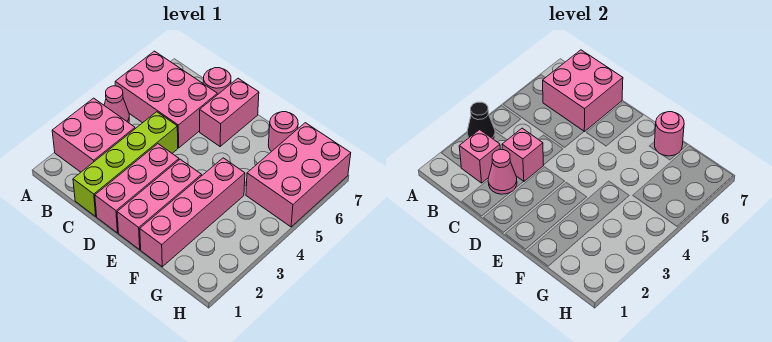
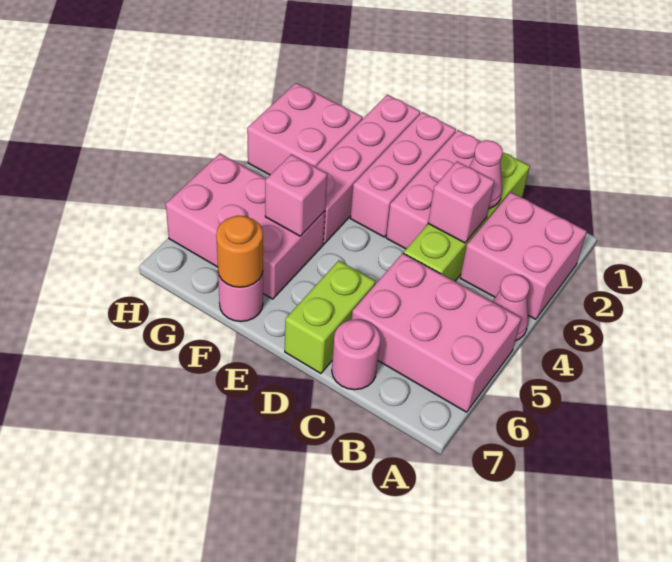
black cone A3 level 2 -> none
pink brick B2 level 2 -> pink brick F5 level 2
pink brick B6:C7 level 2 -> pink brick G2:H3 level 1
pink brick D6:D7 level 1 -> lime brick D6:D7 level 1
pink round brick F7 level 2 -> orange round brick F7 level 2
pink brick G5:H7 level 1 -> pink brick F5:H6 level 1

